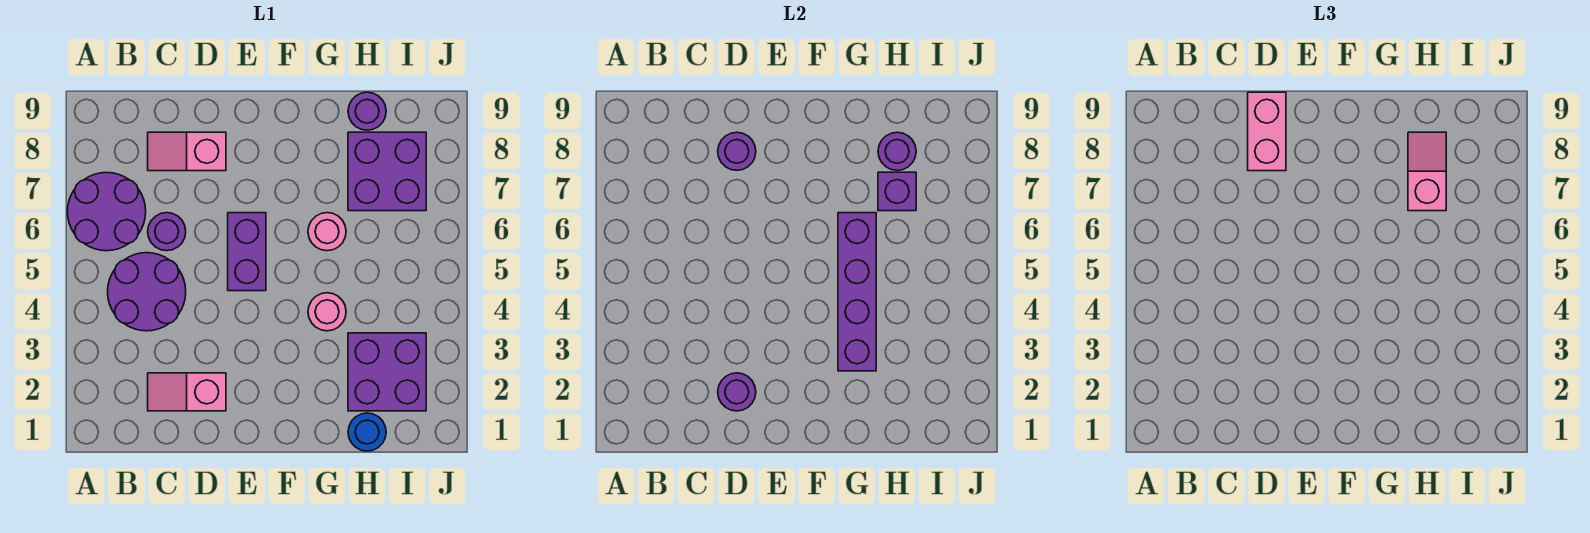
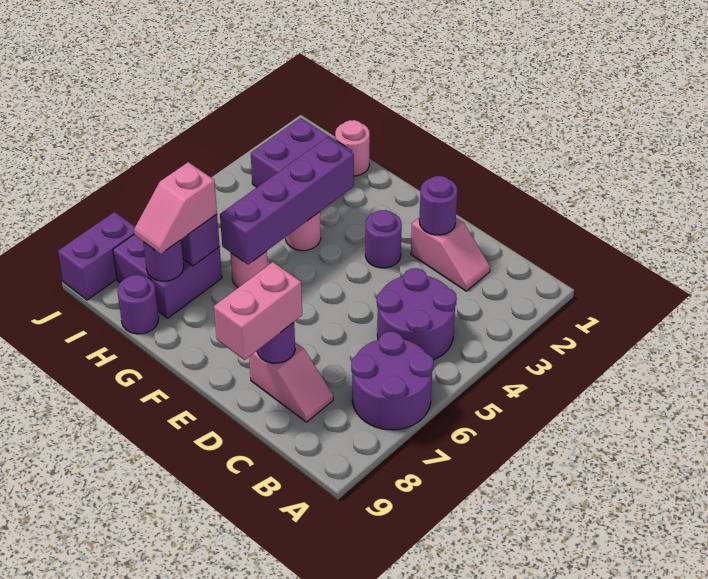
purple round brick C6 level 1 -> purple round brick E3 level 1
purple brick E5:E6 level 1 -> purple brick J8:J9 level 1
blue round brick H1 level 1 -> pink round brick H1 level 1

